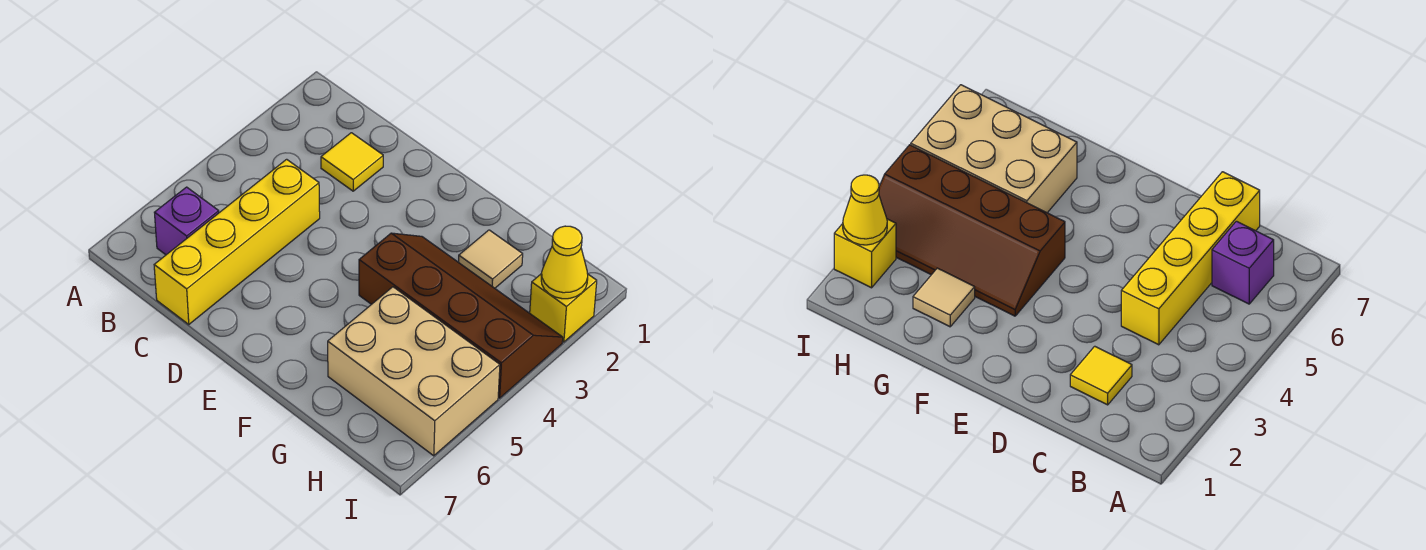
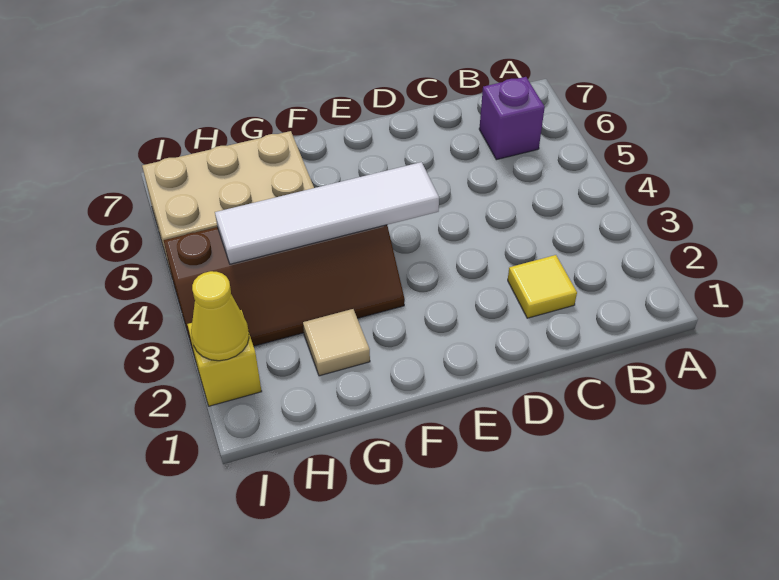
yellow brick C4:C7 level 1 -> none
none -> white tile E4:H4 level 2

